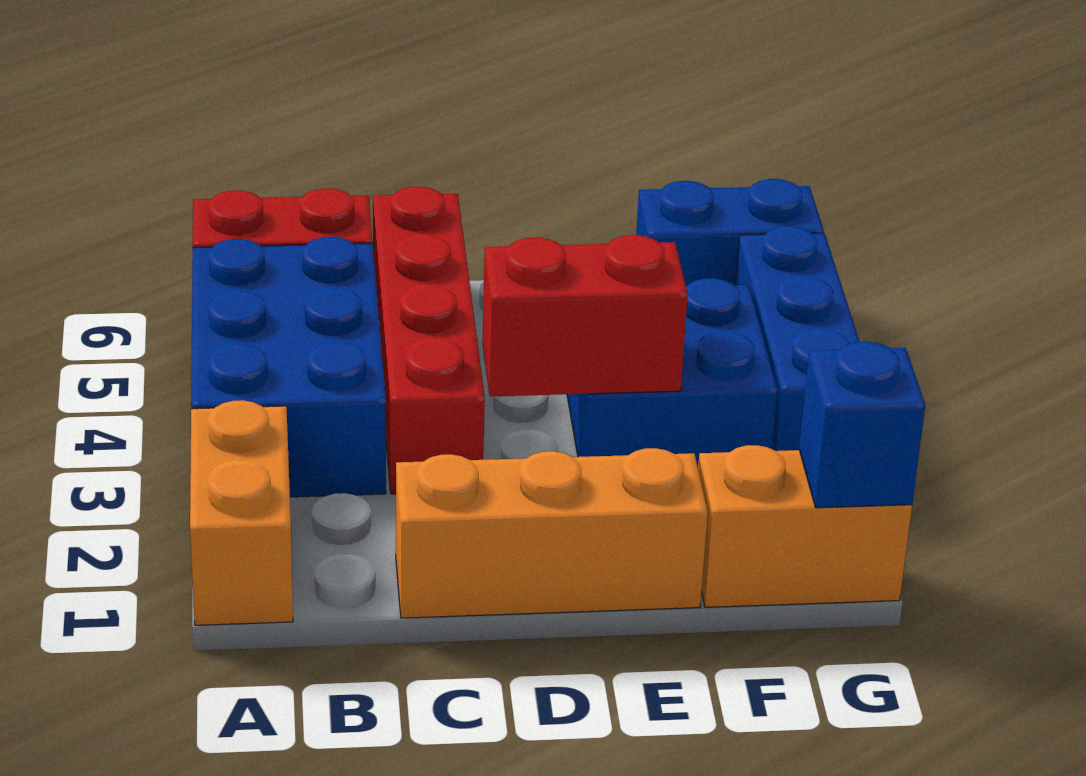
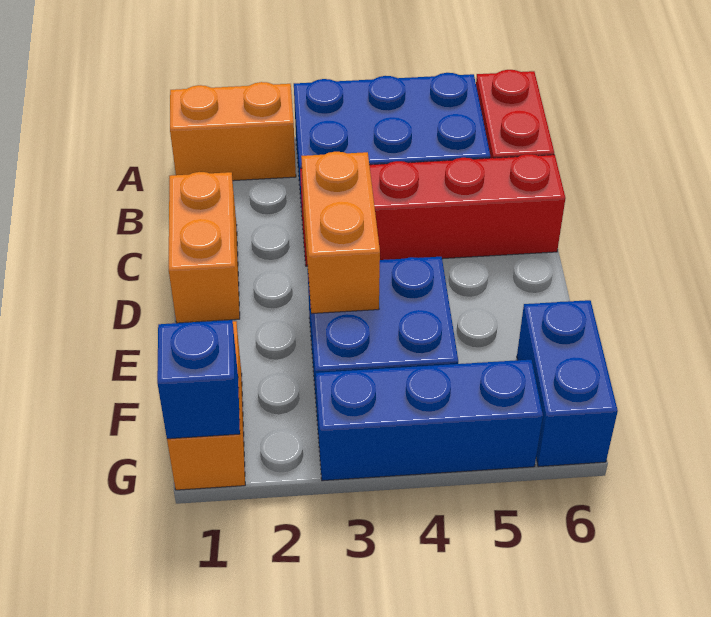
orange brick C1:E1 level 1 -> orange brick C1:D1 level 1
red brick D3:E3 level 2 -> orange brick D3:E3 level 2

